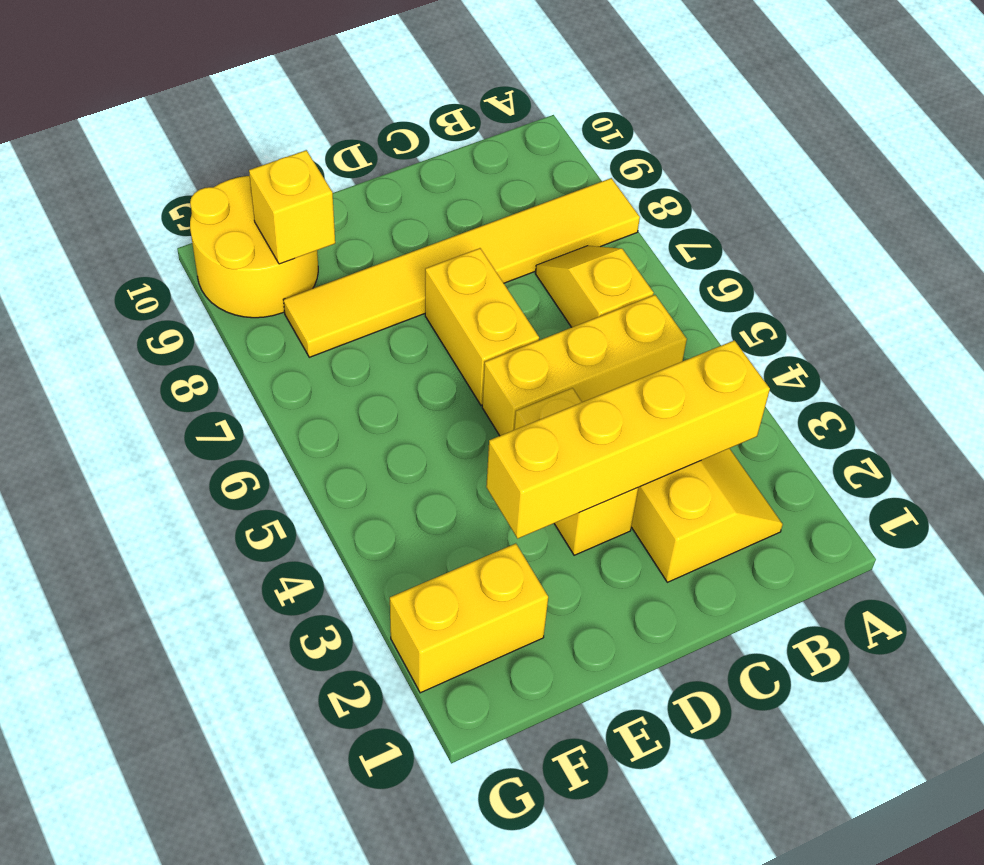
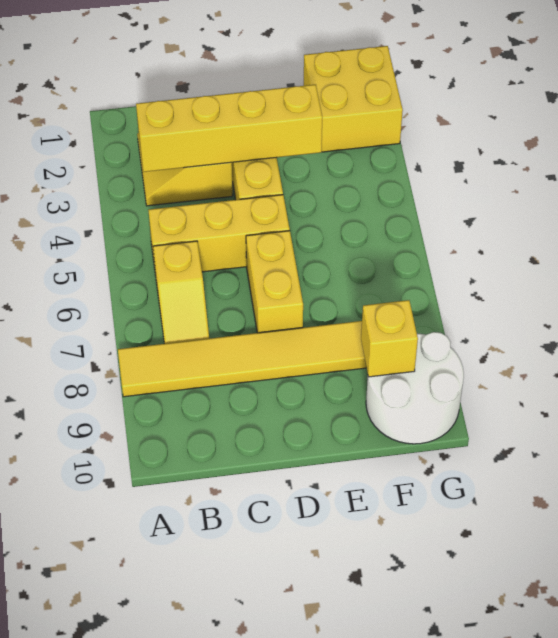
yellow brick F2:G2 level 1 -> yellow brick F1:G2 level 1
yellow round brick F9:G10 level 1 -> white round brick F9:G10 level 1

